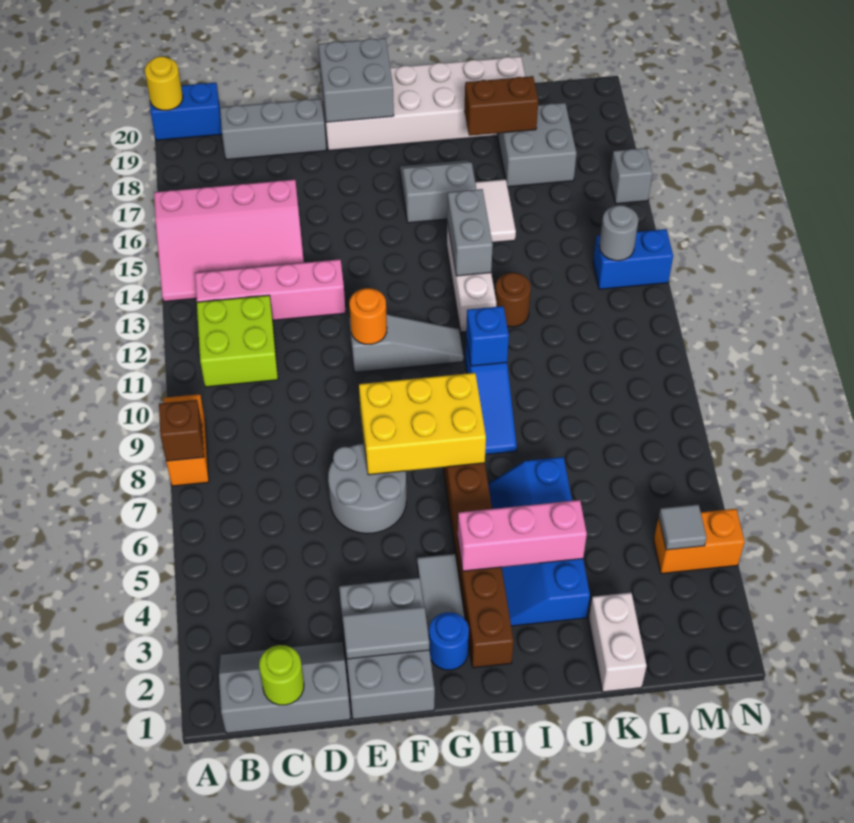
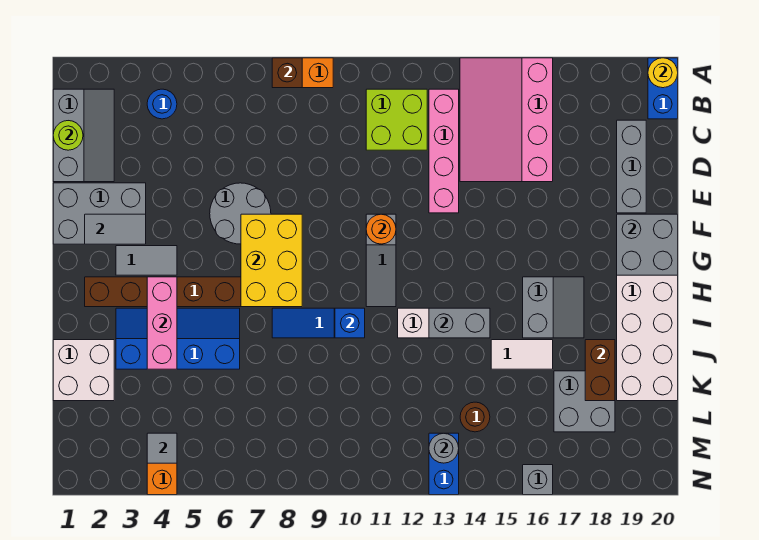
grey tile E2:F2 level 2 -> grey tile F2:F3 level 2
blue round brick G2 level 1 -> blue round brick B4 level 1
brown round brick J12 level 1 -> brown round brick L14 level 1
white brick K1:K2 level 1 -> white brick J1:K2 level 1

